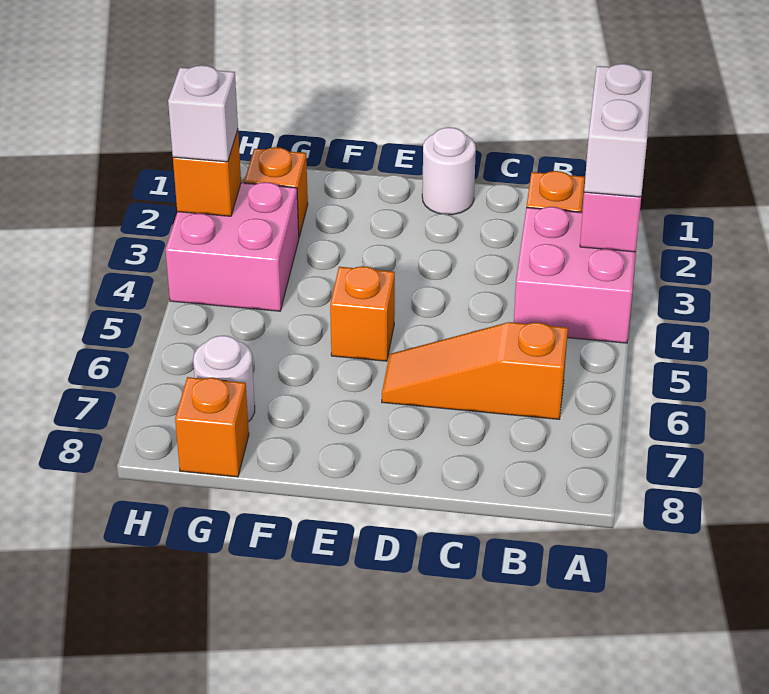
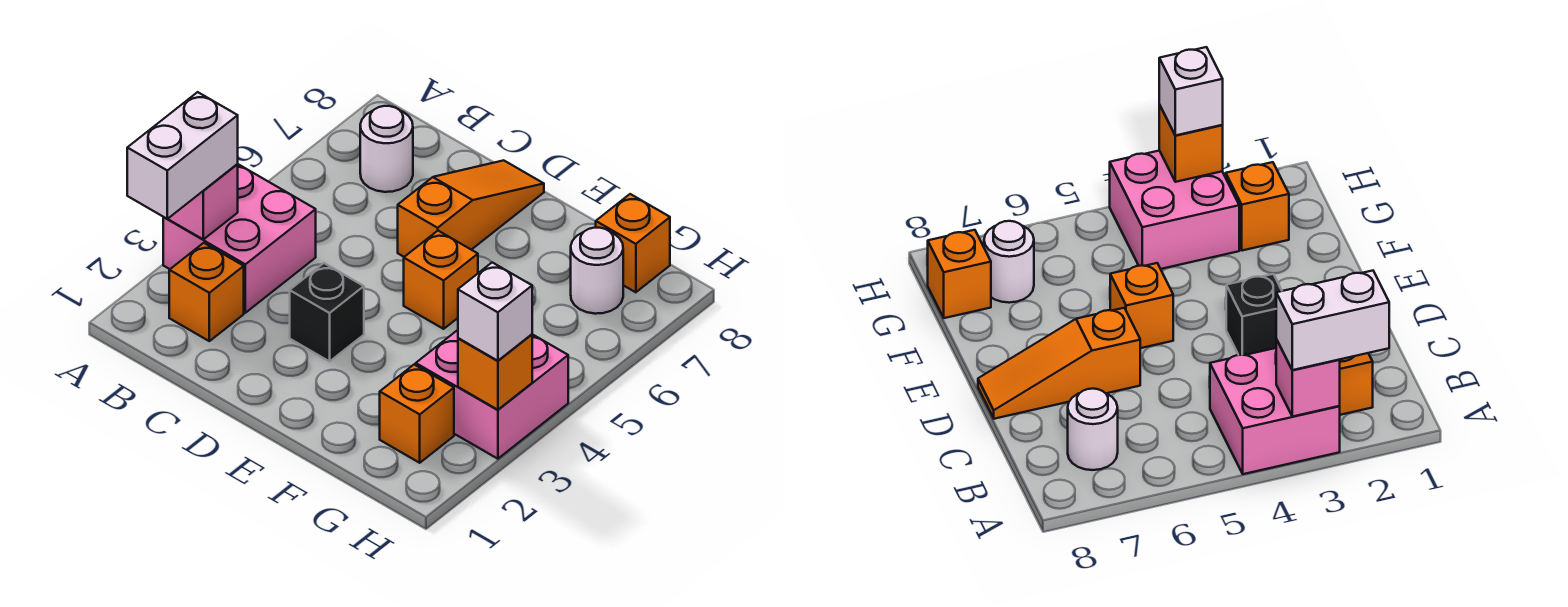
orange slope B6:D6 level 1 top B -> orange slope D6:D8 level 1 top 6
white round brick D1 level 1 -> white round brick B7 level 1
none -> black brick D3 level 1

